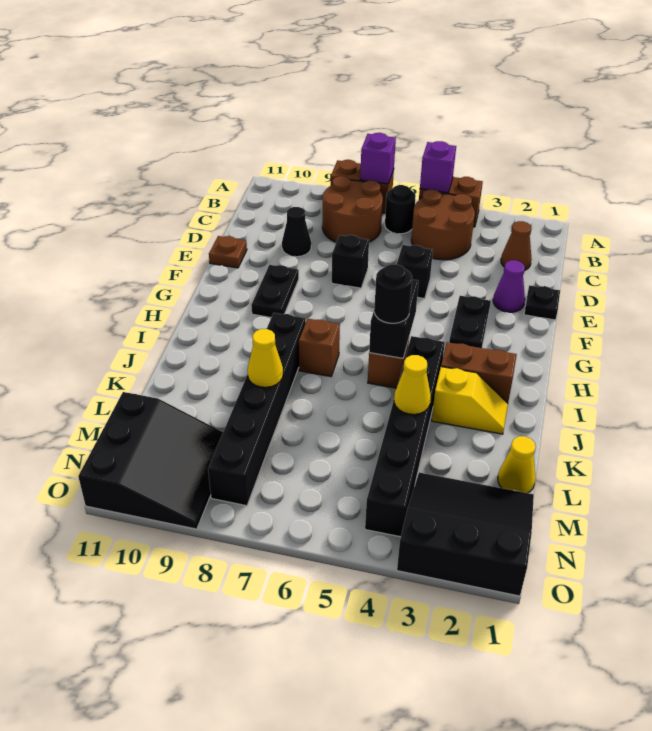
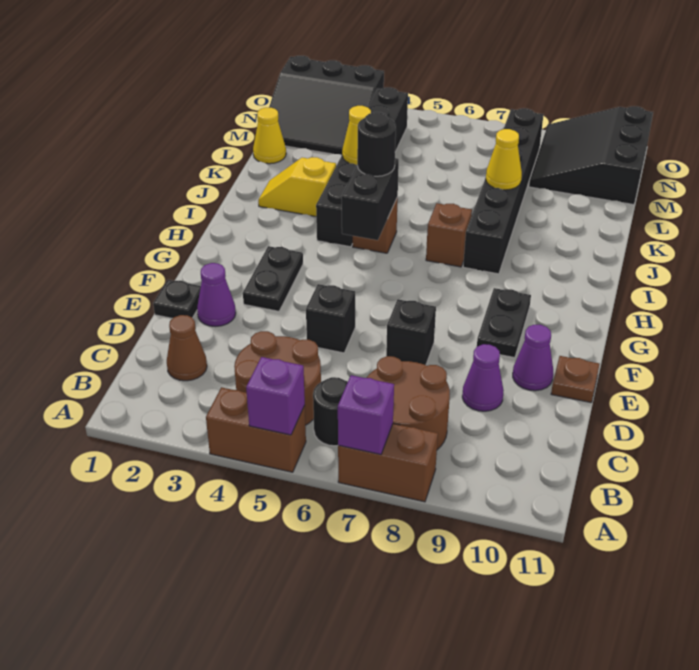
black cone D9 level 1 -> purple cone D9 level 1
none -> purple cone E10 level 1
brown brick I2:I3 level 1 -> none

